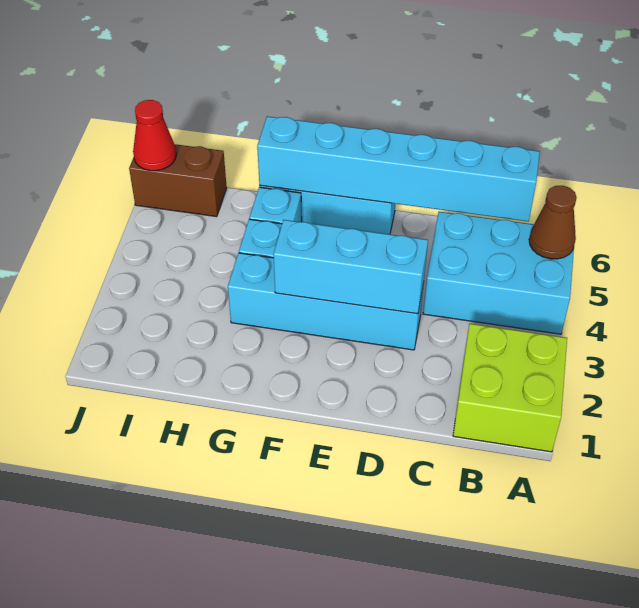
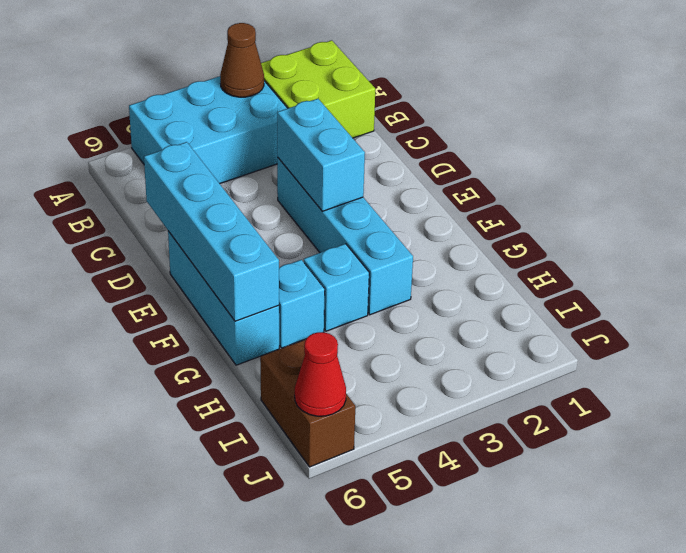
cyan brick A4:C5 level 1 -> cyan brick A3:B5 level 1
brown cone A5 level 2 -> brown cone A3 level 2
cyan brick B6:G6 level 2 -> cyan brick D6:G6 level 2
cyan brick D3:F3 level 2 -> cyan brick D3:E3 level 2

